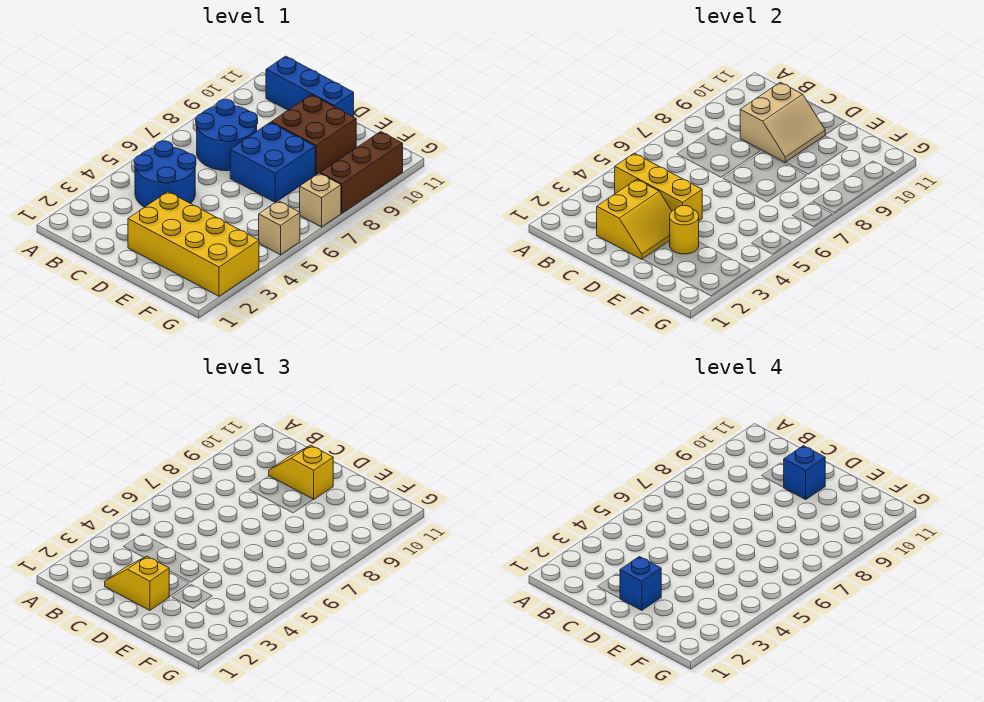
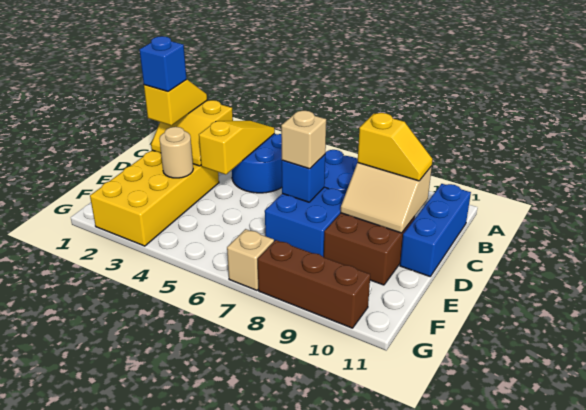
yellow brick B4:D4 level 2 -> yellow slope B4:D4 level 2 top D
yellow slope C10:D10 level 3 top D -> yellow slope C9:C10 level 3 top 9
blue brick D10 level 4 -> blue brick D7 level 2
yellow round brick E3 level 2 -> tan round brick E3 level 2
tan brick G5 level 1 -> tan brick D7 level 3

